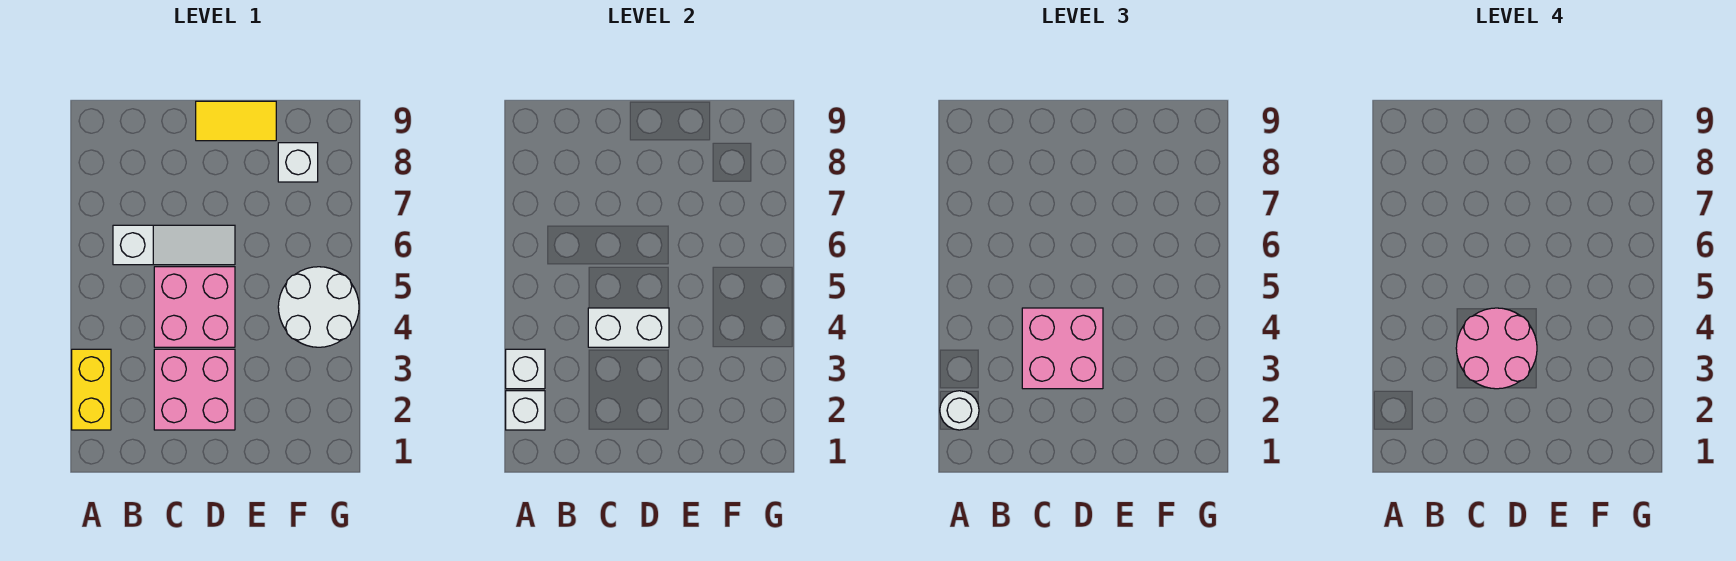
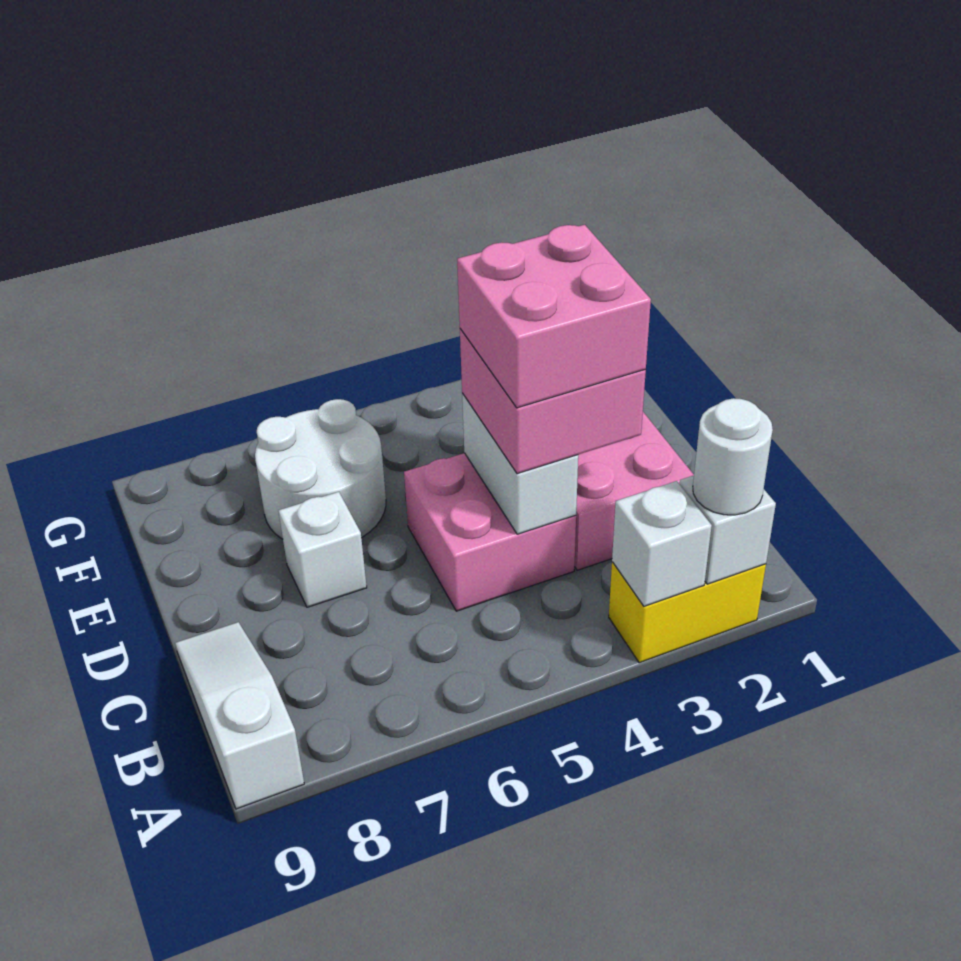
white slope B6:D6 level 1 top B -> white slope A9:C9 level 1 top A
pink round brick C3:D4 level 4 -> pink brick C3:D4 level 4
yellow tile D9:E9 level 1 -> none
white round brick F4:G5 level 1 -> white round brick E6:F7 level 1
white brick F8 level 1 -> white brick D7 level 1

